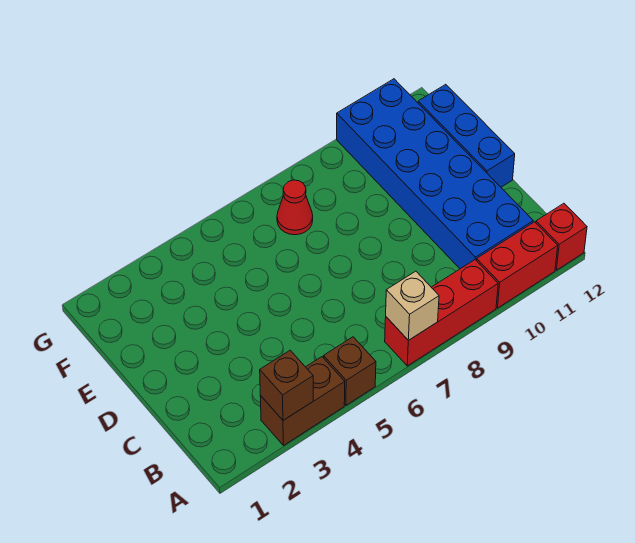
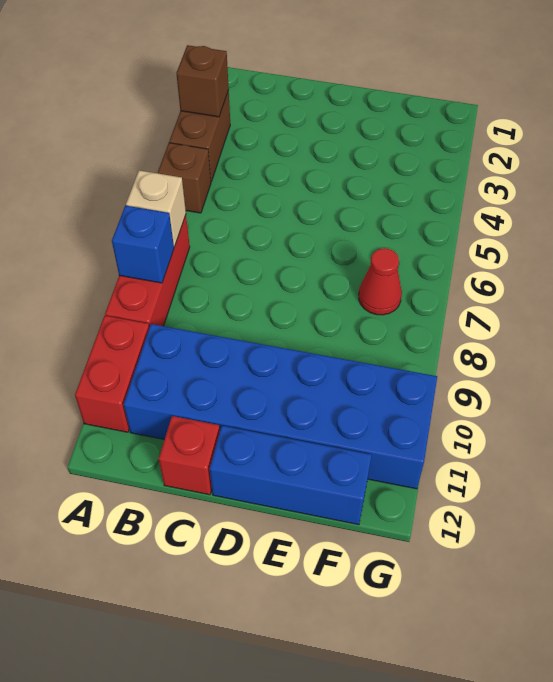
none -> blue brick A8 level 2
red brick A12 level 1 -> red brick C12 level 1

